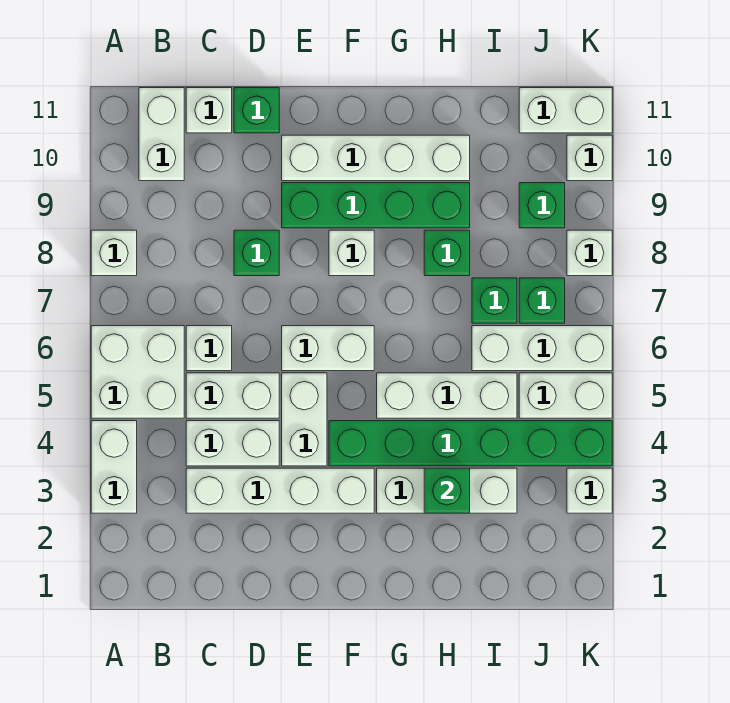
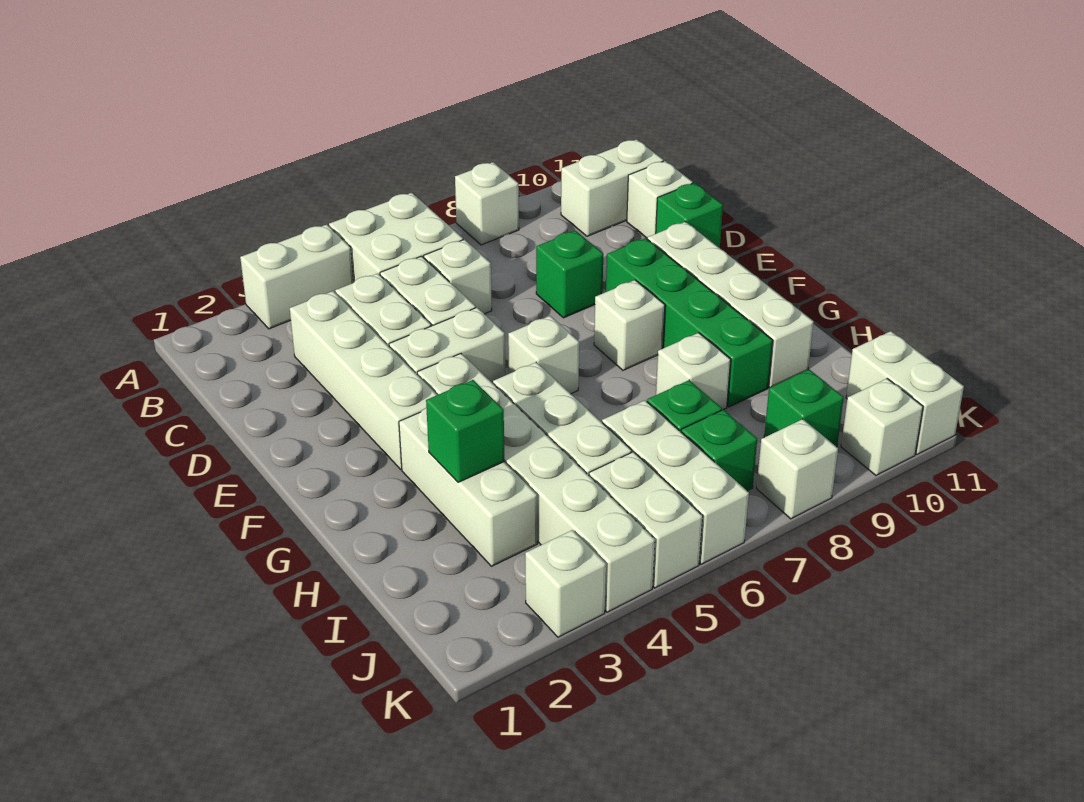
white brick E6:F6 level 1 -> white brick F6 level 1
green brick F4:K4 level 1 -> white brick F4:K4 level 1
green brick H8 level 1 -> white brick H8 level 1

